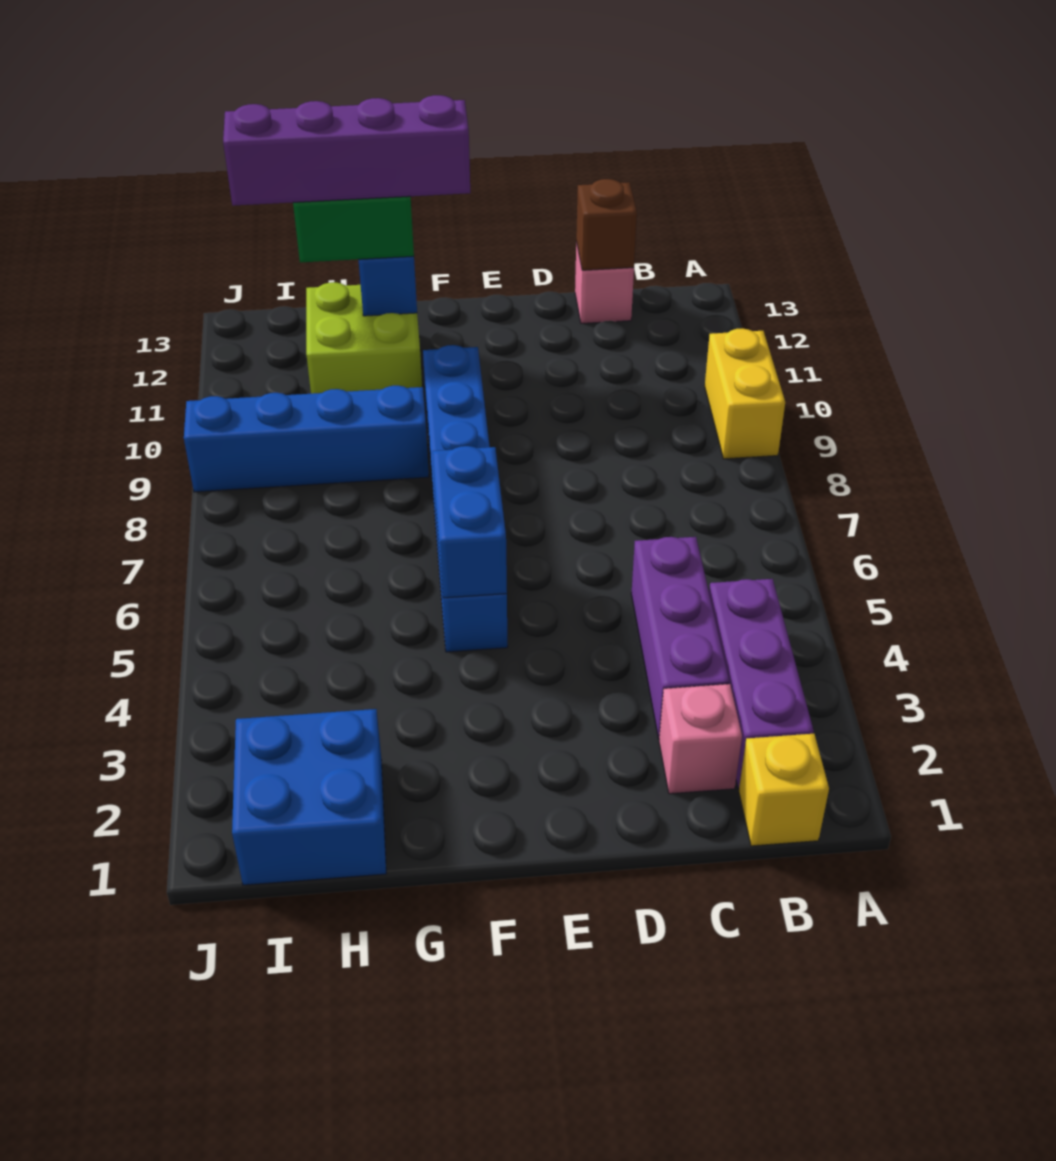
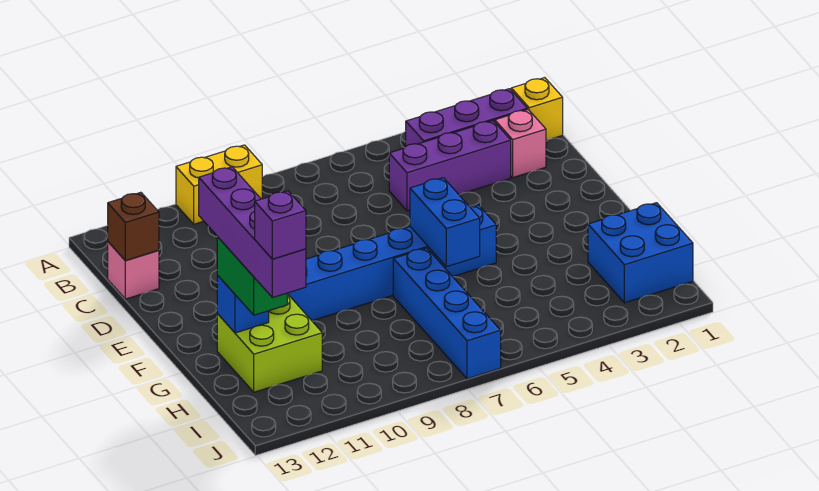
blue brick F5:F6 level 2 -> blue brick F6:G6 level 2
blue brick G9:J9 level 1 -> blue brick G7:J7 level 1
none -> purple brick I12 level 5

